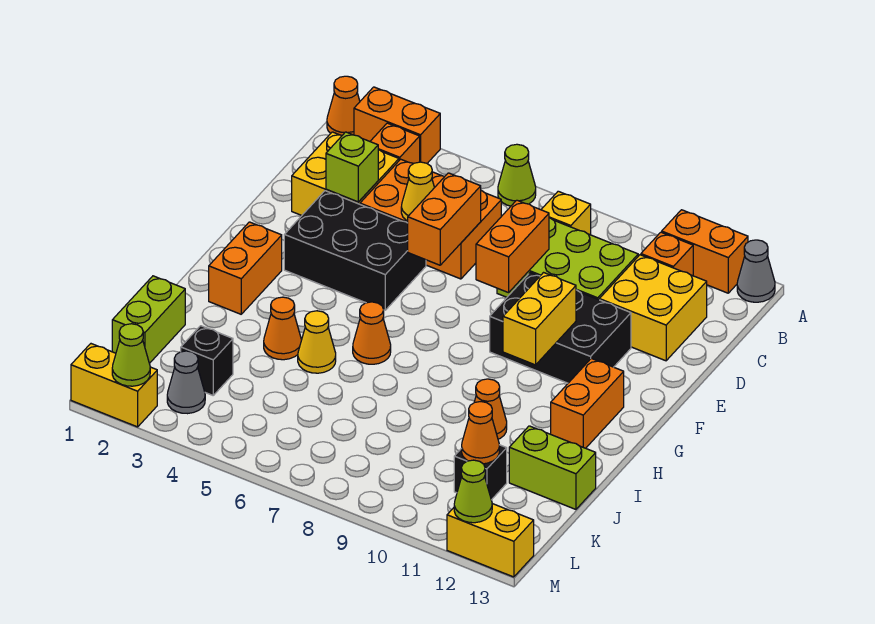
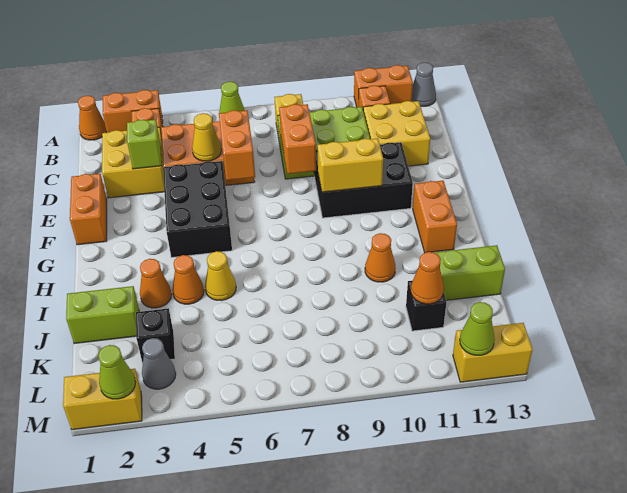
black brick E3:F5 level 1 -> black brick E4:G5 level 1
yellow brick F10:G10 level 2 -> yellow brick F9:F10 level 2
orange brick G2:H2 level 1 -> orange brick E1:F1 level 1
orange cone H6 level 1 -> orange cone I3 level 1
lime brick J1:K1 level 1 -> lime brick J1:J2 level 1

